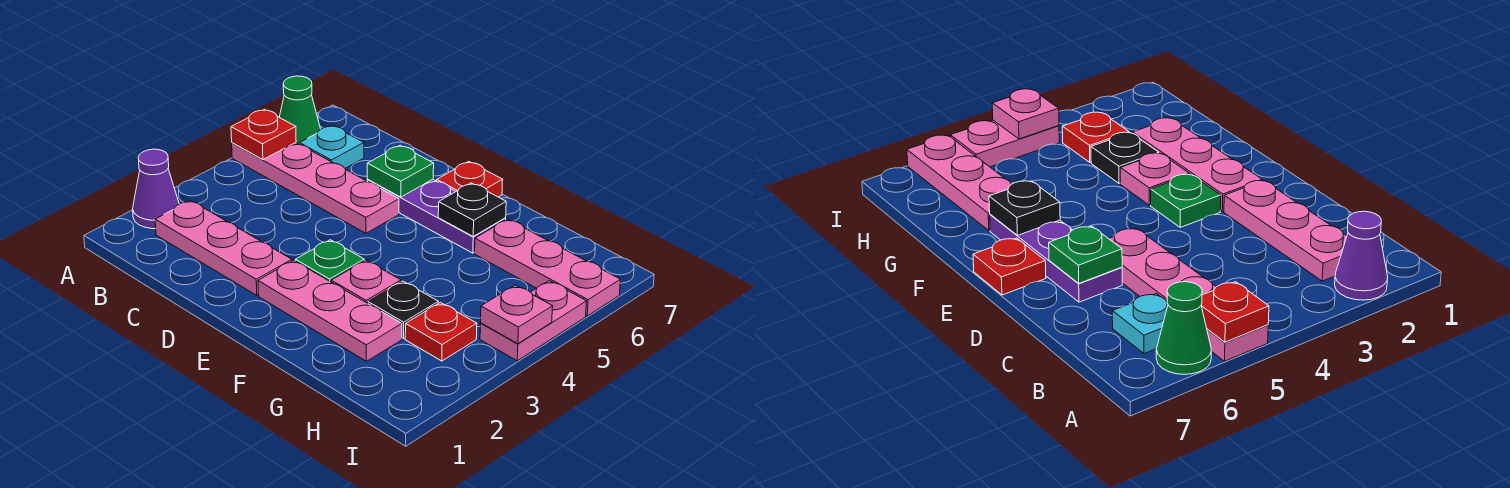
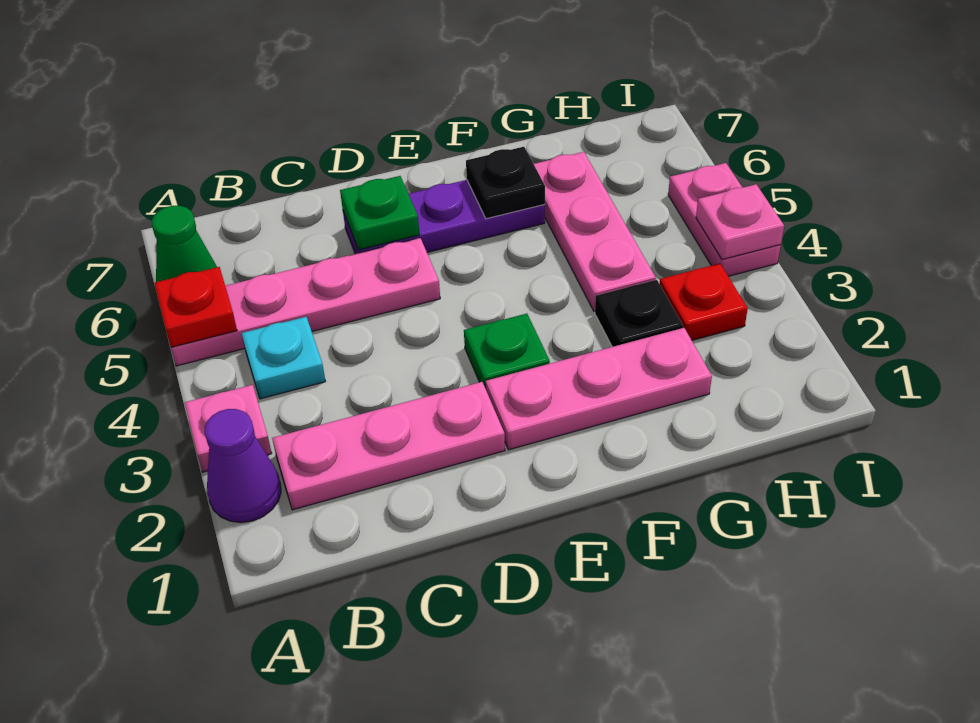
cyan plate B6 level 1 -> cyan plate B4 level 1
red plate E7 level 1 -> none
pink plate F3 level 1 -> pink plate A3 level 1
pink plate G6:I6 level 1 -> pink plate G4:G6 level 1

